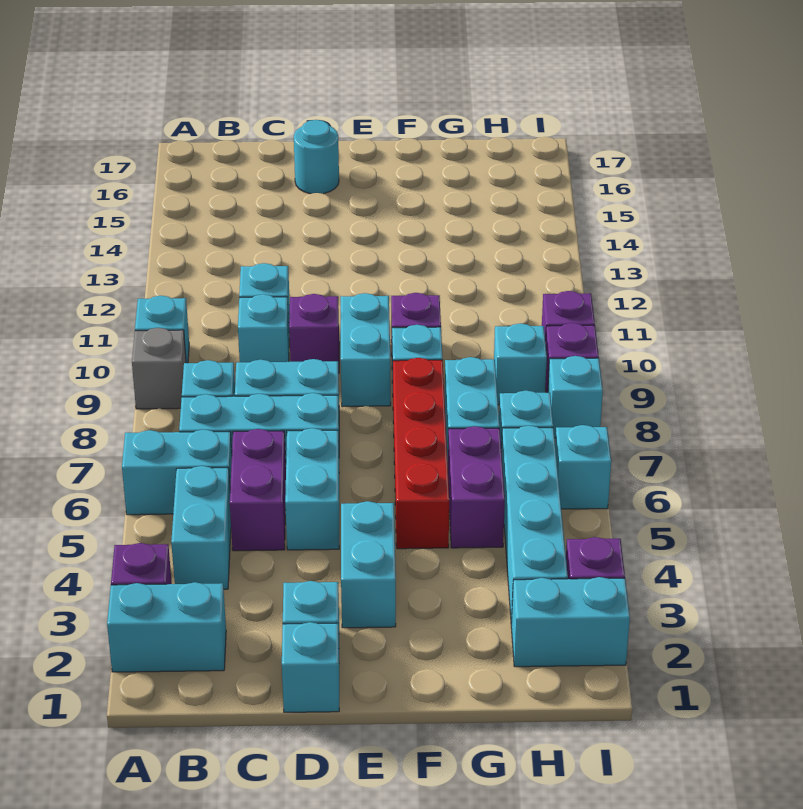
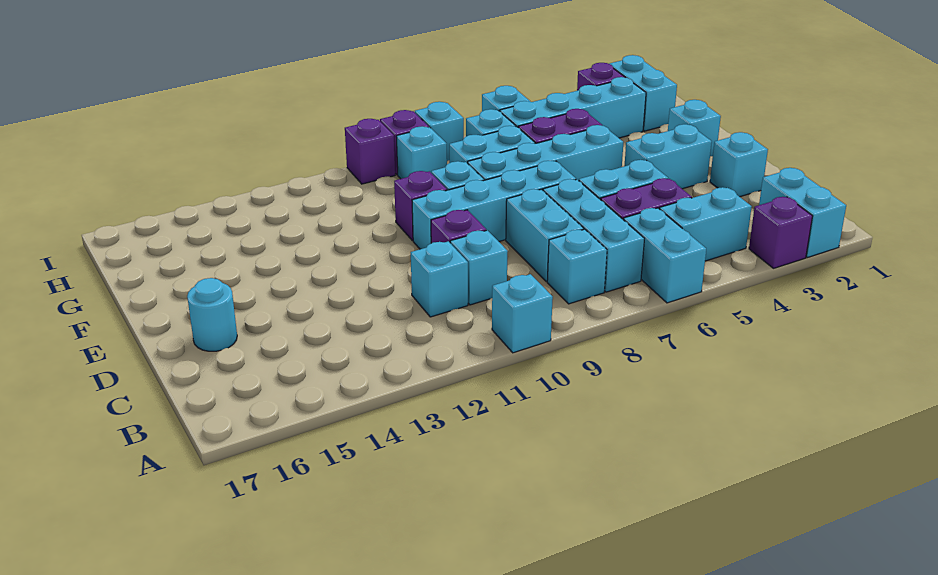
grey brick A9 level 1 -> none
cyan brick D1 level 1 -> cyan brick F2 level 1
cyan brick E9:E10 level 1 -> cyan brick E7:E10 level 1
red brick F5:F8 level 1 -> cyan brick F5:F8 level 1

